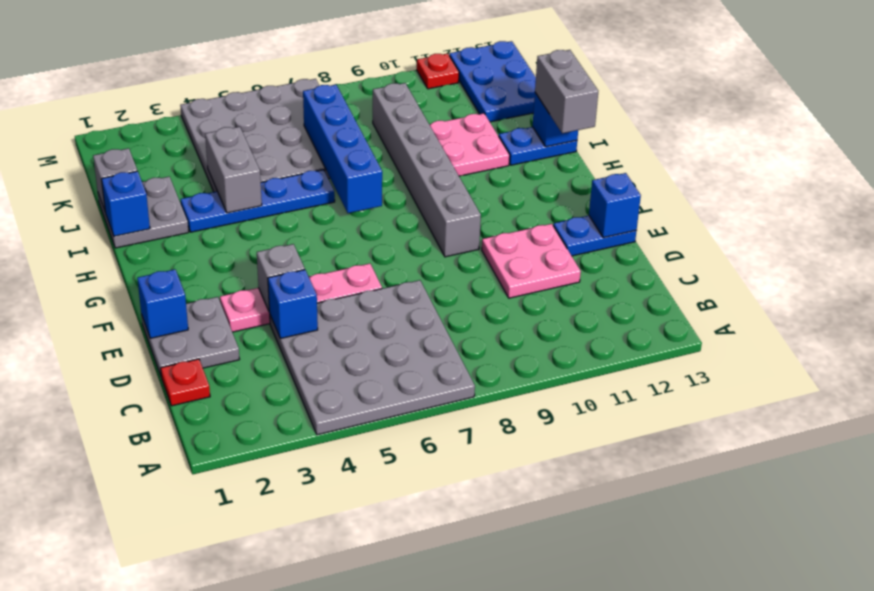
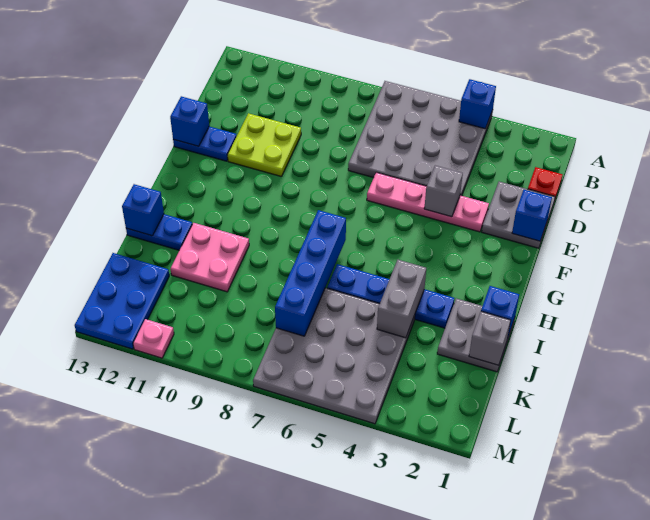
blue brick D4 level 2 -> blue brick A4 level 2
pink plate D10:E11 level 1 -> lime plate D10:E11 level 1
grey brick F9:K9 level 1 -> none
grey brick H13:I13 level 3 -> none
red plate M11 level 1 -> pink plate M11 level 1

